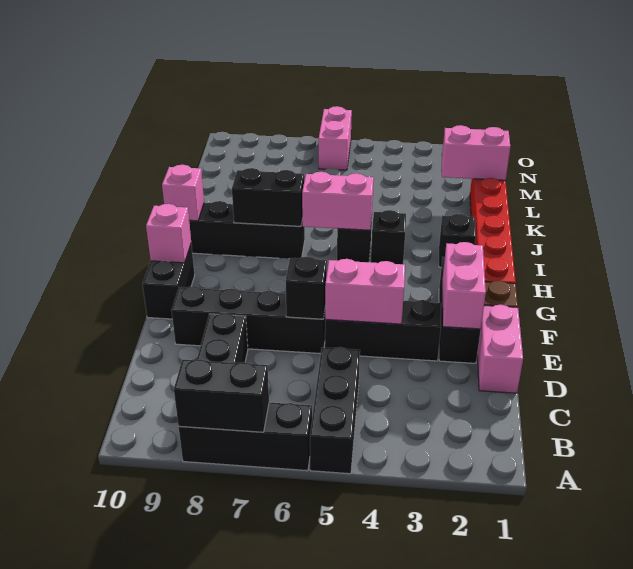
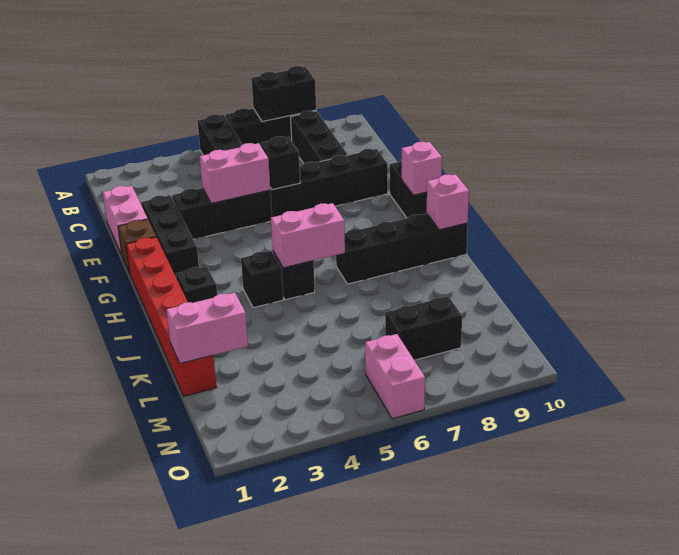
pink brick E2:F2 level 2 -> none
black brick I7:I8 level 2 -> black brick M7:M8 level 1

